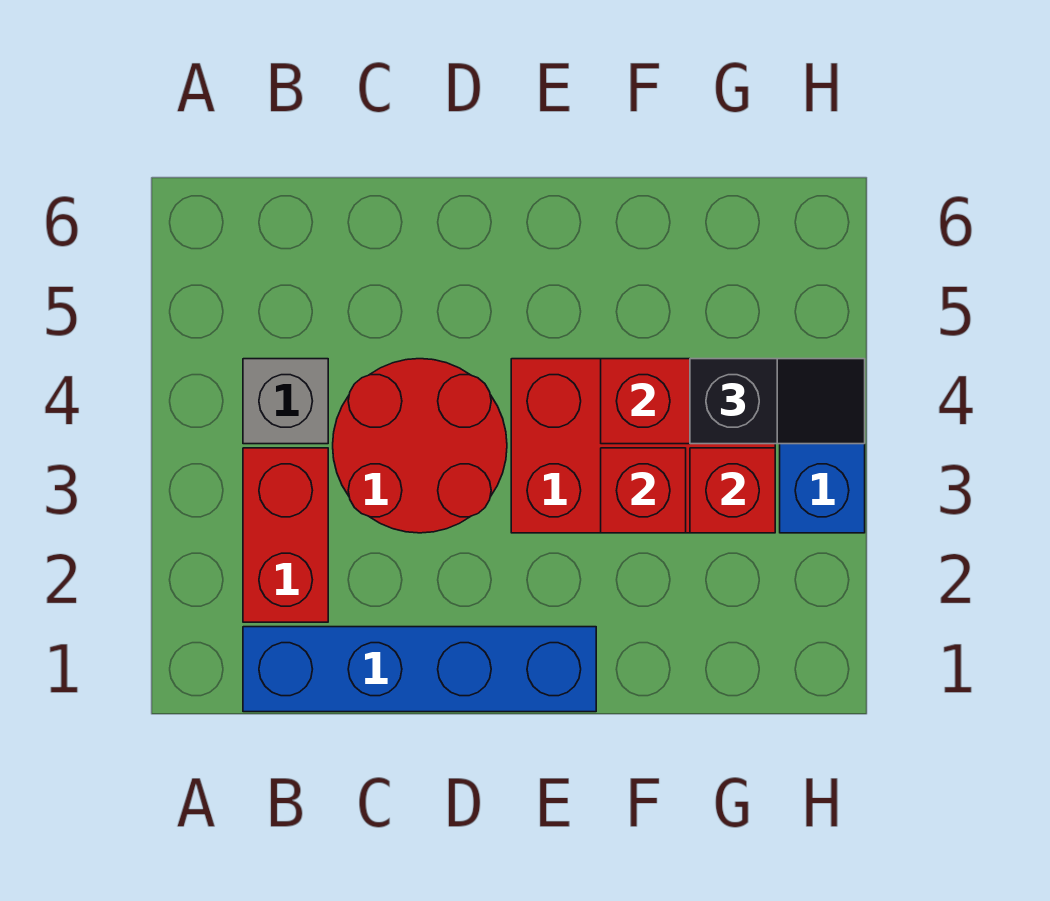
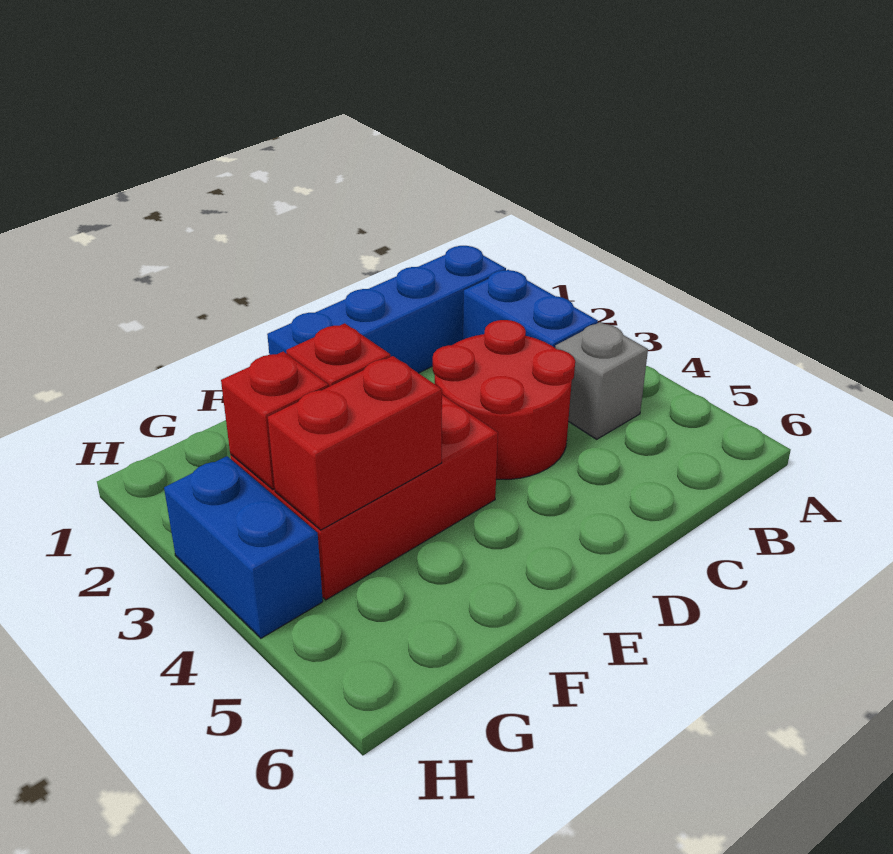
red brick B2:B3 level 1 -> blue brick B2:B3 level 1
black slope G4:H4 level 3 top G -> none

